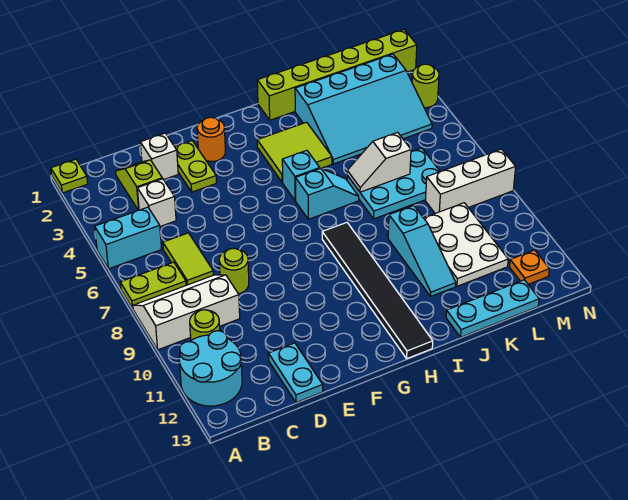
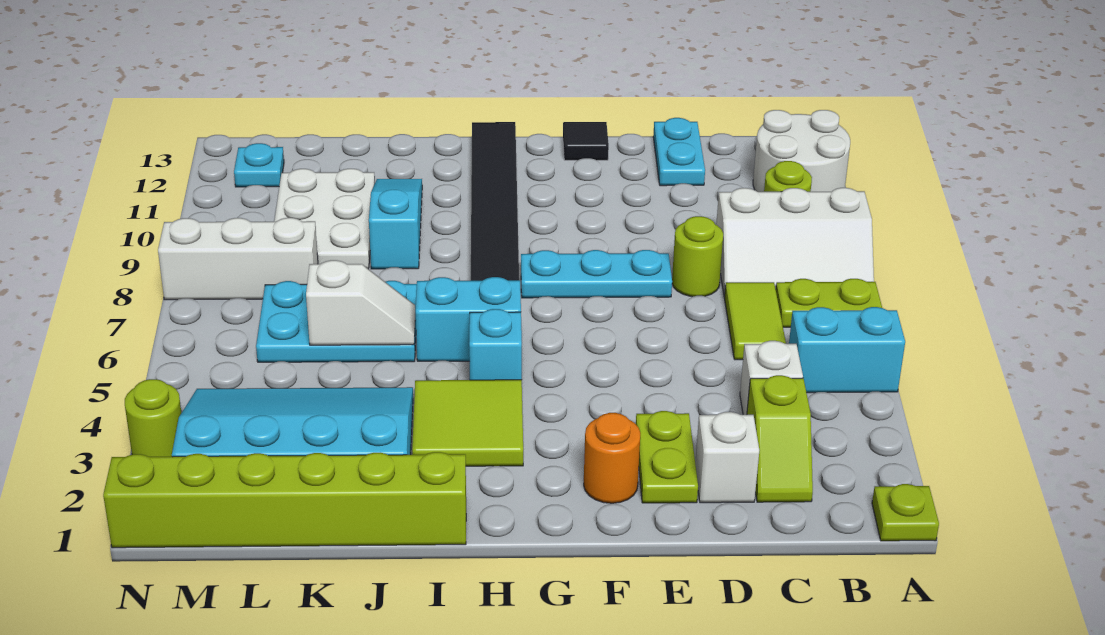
cyan round brick A11:B12 level 1 -> white round brick A11:B12 level 1
none -> black tile F13 level 1
cyan slope H6:I6 level 1 top H -> cyan brick H6:I6 level 1
cyan plate J13:L13 level 1 -> cyan plate E8:G8 level 1
orange plate M12 level 1 -> cyan plate M12 level 1

